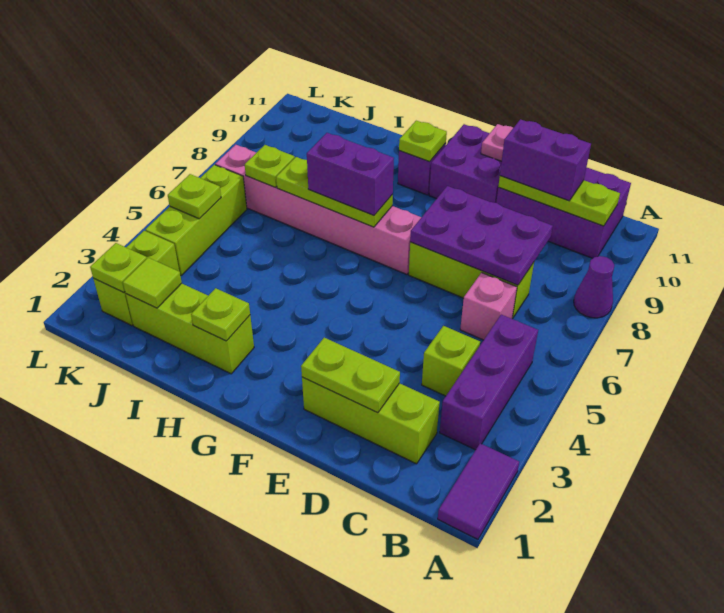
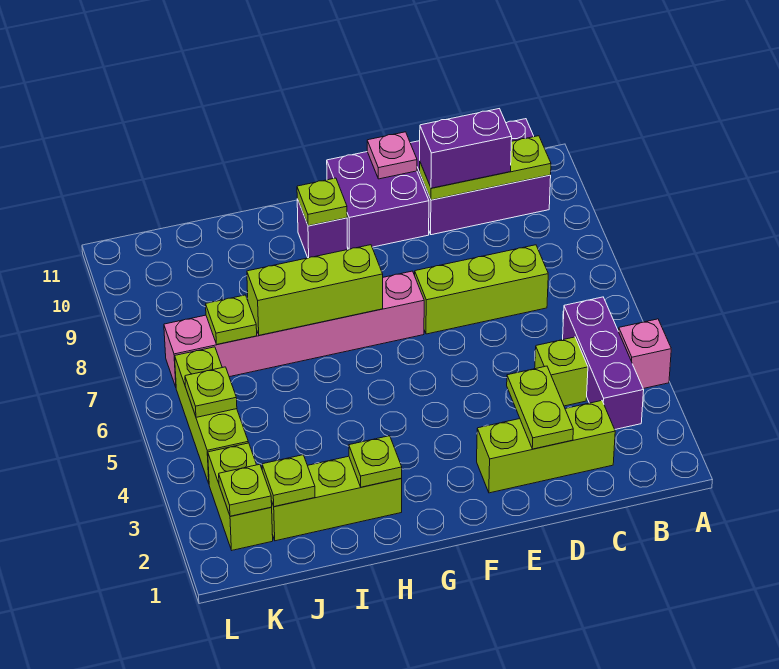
purple tile A1:A2 level 1 -> none
purple cone A8 level 1 -> none
pink brick C6 level 1 -> pink brick A4 level 1
purple plate C7:E8 level 2 -> none
lime plate D2:E2 level 2 -> lime plate D2:D3 level 2
lime plate G7:I7 level 2 -> lime brick G7:I7 level 2
purple brick G7:H7 level 3 -> none
lime tile J2 level 2 -> lime plate J2 level 2

